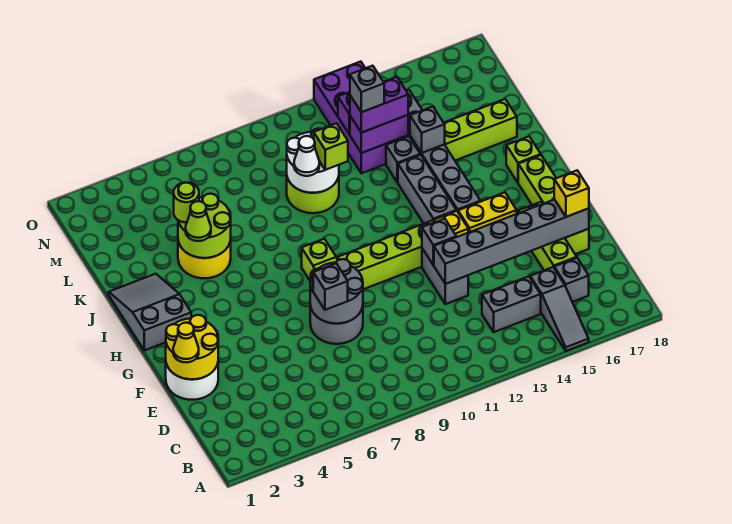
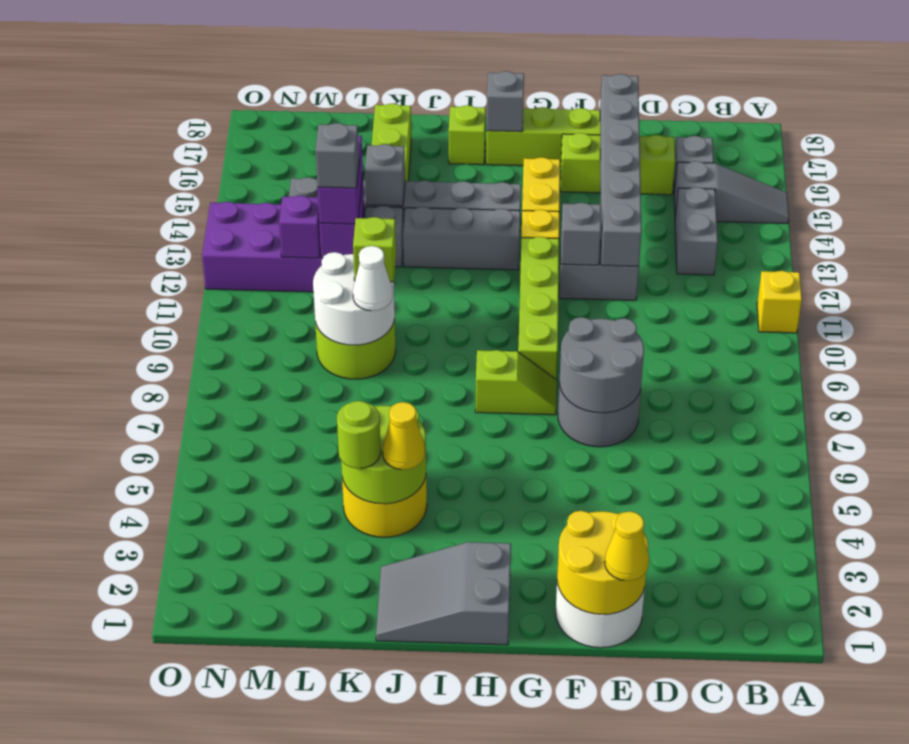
grey brick E7 level 3 -> grey brick H17 level 2
yellow brick E17 level 3 -> yellow brick A11 level 1
lime cone J4 level 3 -> yellow cone J4 level 3

